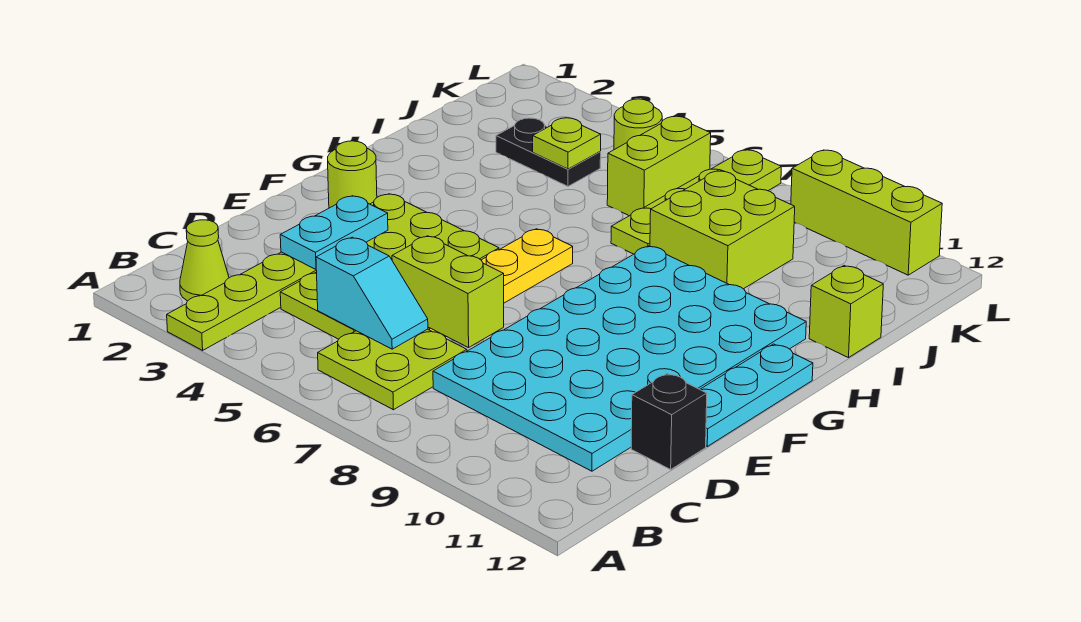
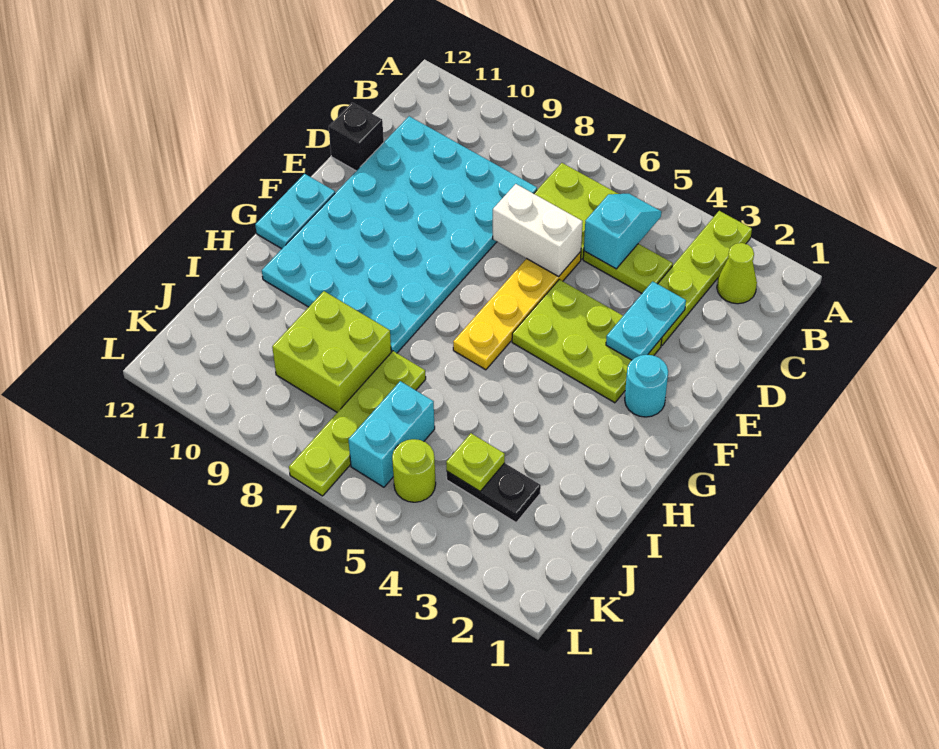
cyan slope C5:C6 level 2 top 5 -> cyan slope B5:C5 level 2 top C
lime brick D6:D7 level 2 -> white brick D6:D7 level 2
cyan plate E12:G12 level 1 -> cyan plate F12:G12 level 1
lime round brick F2 level 1 -> cyan round brick F2 level 1
lime brick I12 level 1 -> none
lime brick J6:K6 level 1 -> cyan brick J6:K6 level 1
lime brick L9:L11 level 1 -> none

